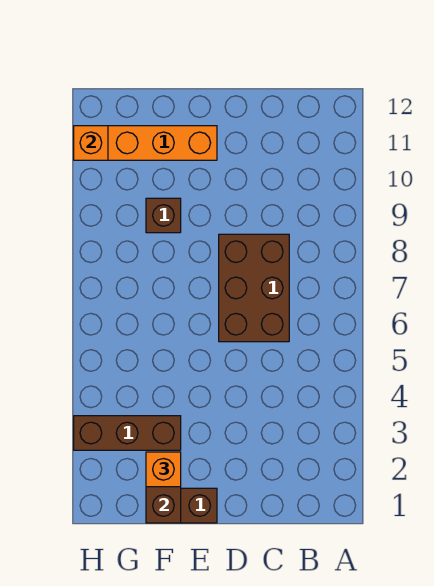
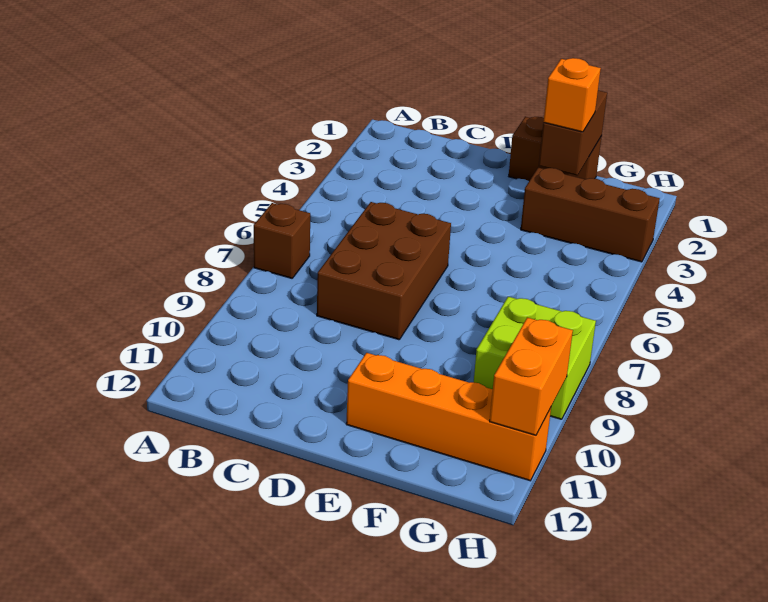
brown brick F9 level 1 -> brown brick A7 level 1
none -> lime brick G8:H9 level 1
orange brick H11 level 2 -> orange brick H10:H11 level 2

